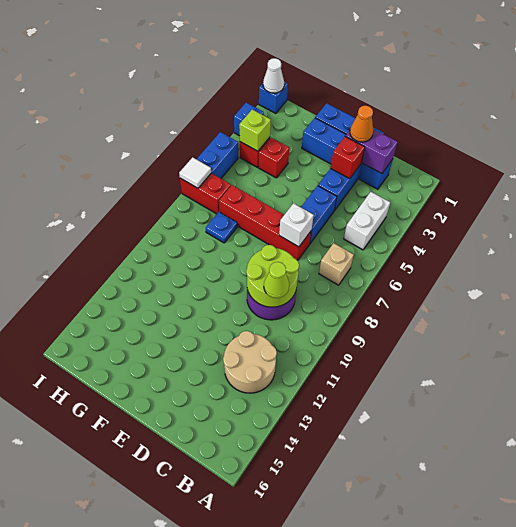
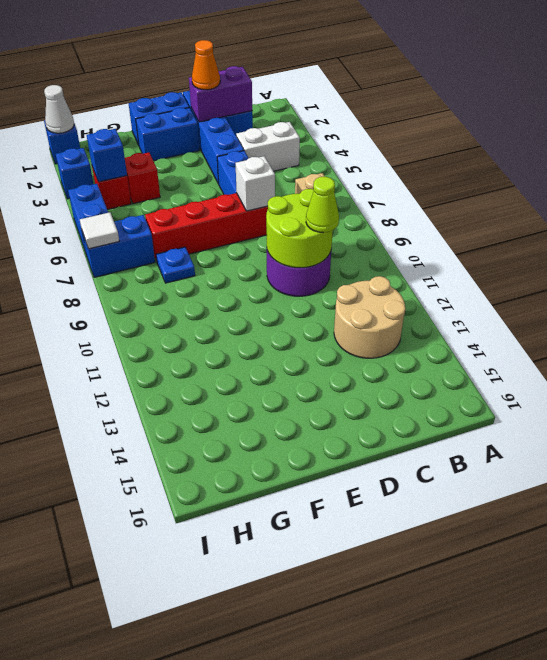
white brick B4:B5 level 1 -> white brick B4:C4 level 1
red brick D3 level 2 -> none
lime brick H4 level 2 -> blue brick H4 level 2
red brick H7:I7 level 1 -> blue brick H7:I7 level 1

